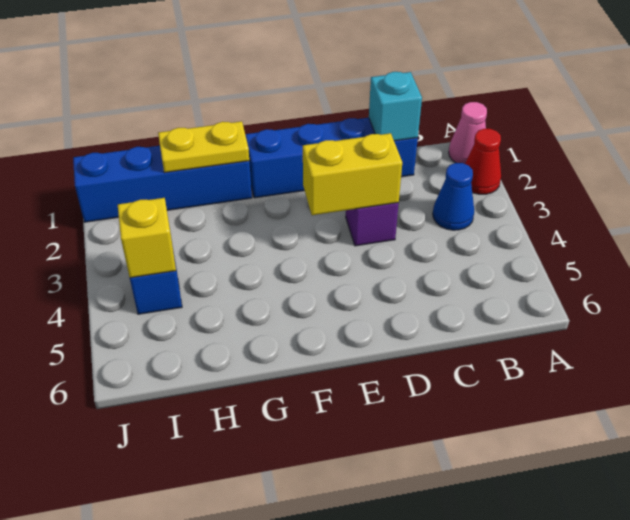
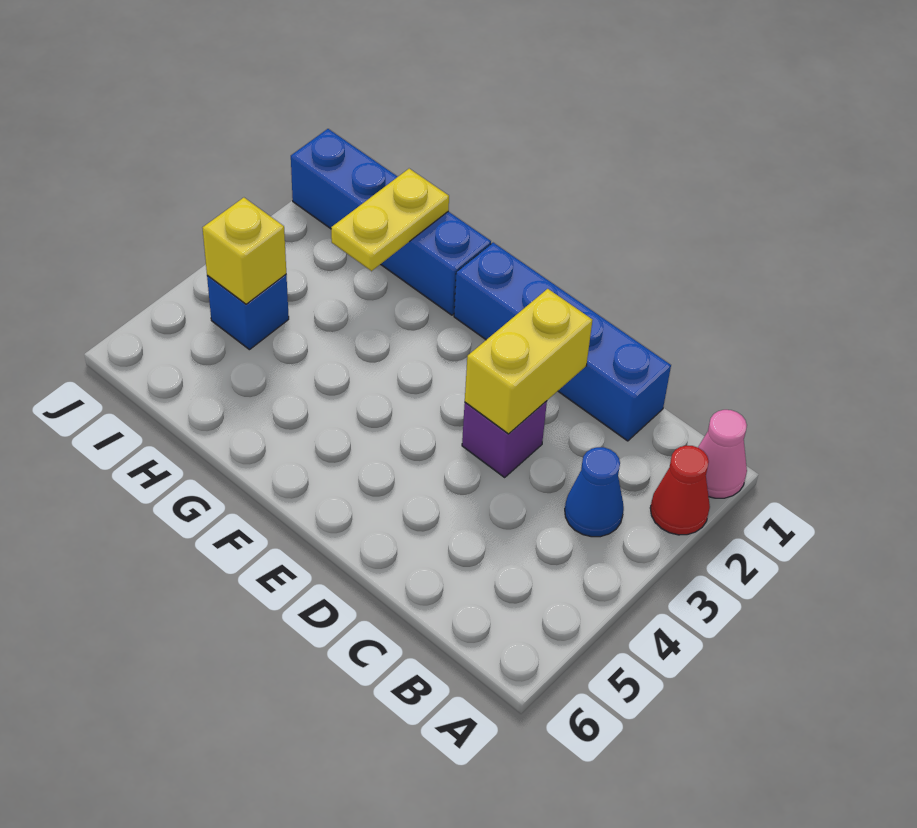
cyan brick C1 level 2 -> none
yellow brick D3:E3 level 2 -> yellow brick D2:D3 level 2
yellow plate G1:H1 level 2 -> yellow plate H1:H2 level 2

